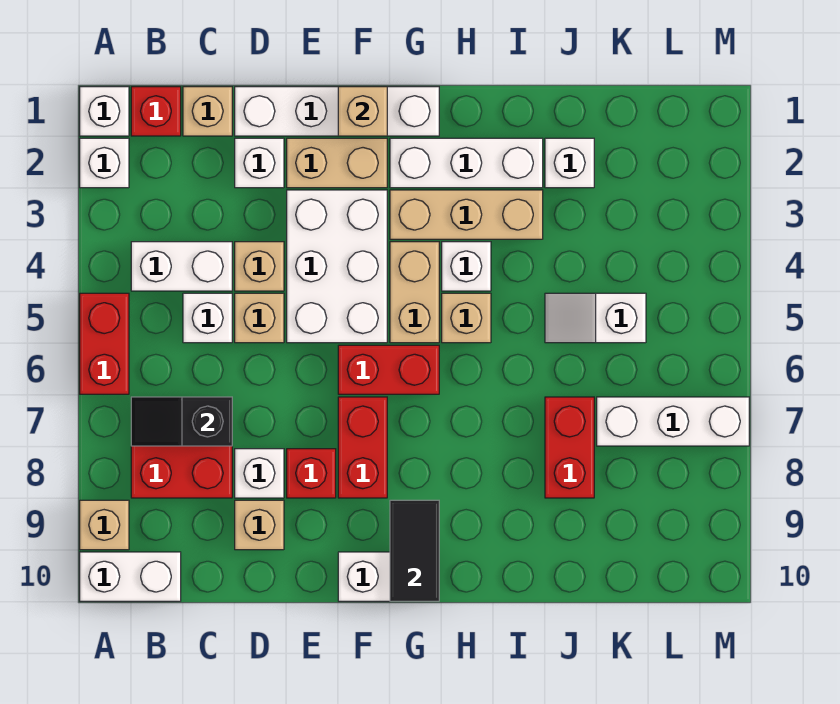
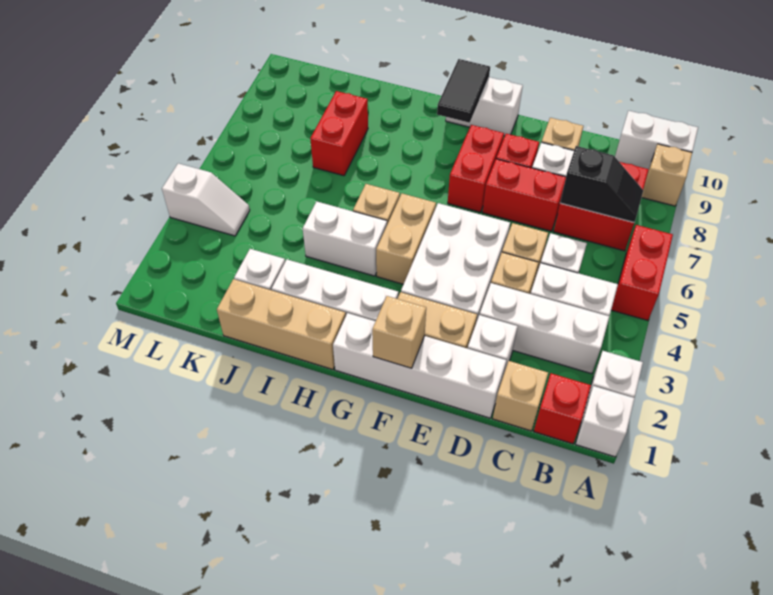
red brick F6:G6 level 1 -> red brick D7:E7 level 1
tan brick G3:I3 level 1 -> tan brick H1:J1 level 1
white brick H4 level 1 -> white brick H4:I4 level 1
white slope J5:K5 level 1 top K -> white slope L4:M4 level 1 top M
white brick K7:M7 level 1 -> white brick B3:D3 level 1

